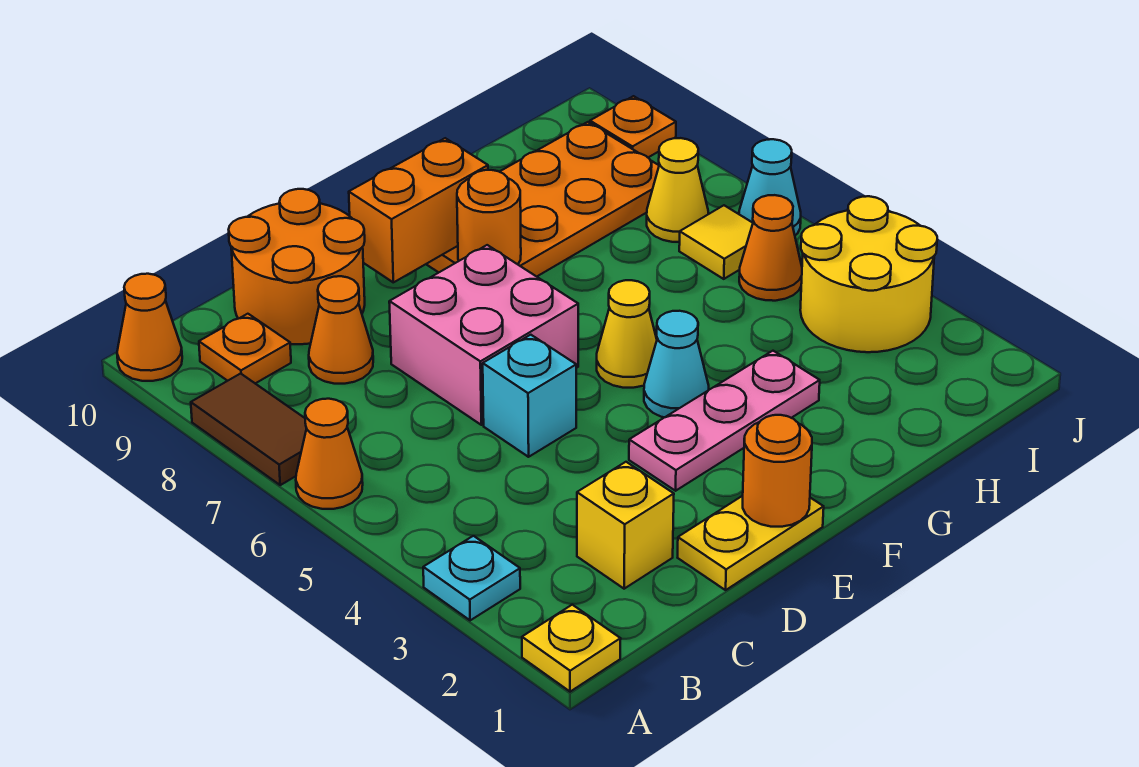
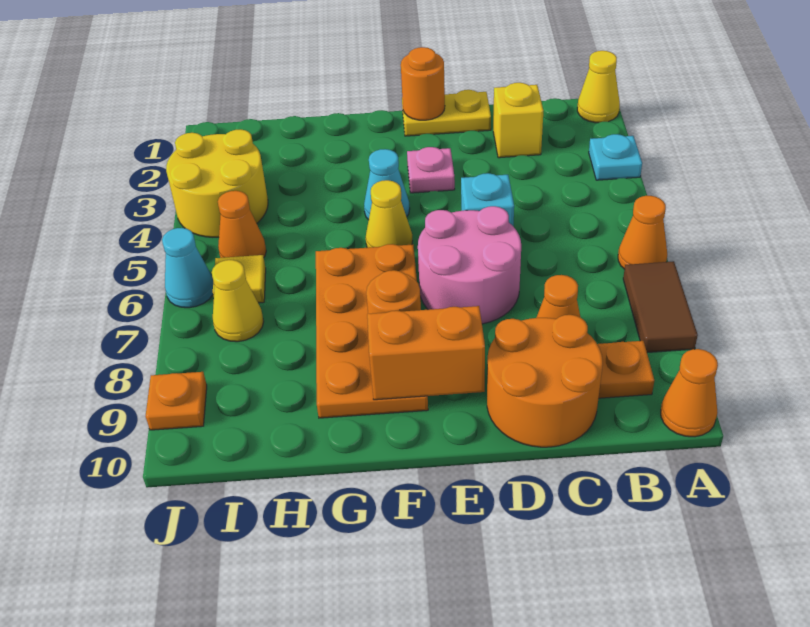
yellow plate A1 level 1 -> yellow cone A1 level 1
pink brick D6:E7 level 1 -> pink round brick D6:E7 level 1
pink plate E3:G3 level 1 -> pink plate E3 level 1
orange plate F8:I9 level 1 -> orange plate F6:G9 level 1

